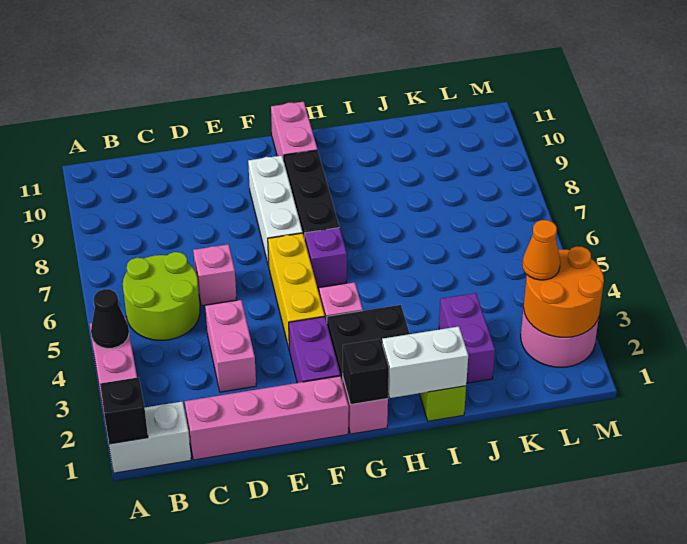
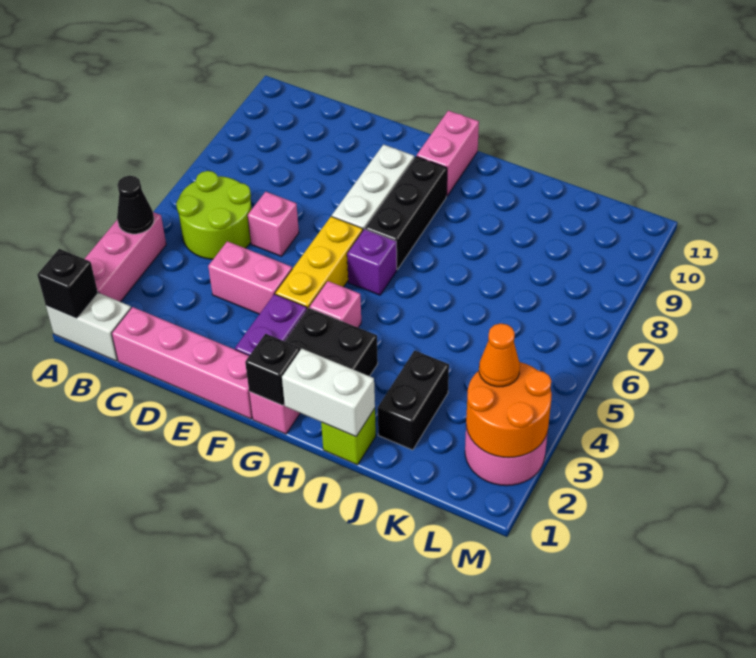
pink brick D3:D4 level 1 -> pink brick D4:E4 level 1
purple brick J2:J3 level 1 -> black brick J2:J3 level 1

